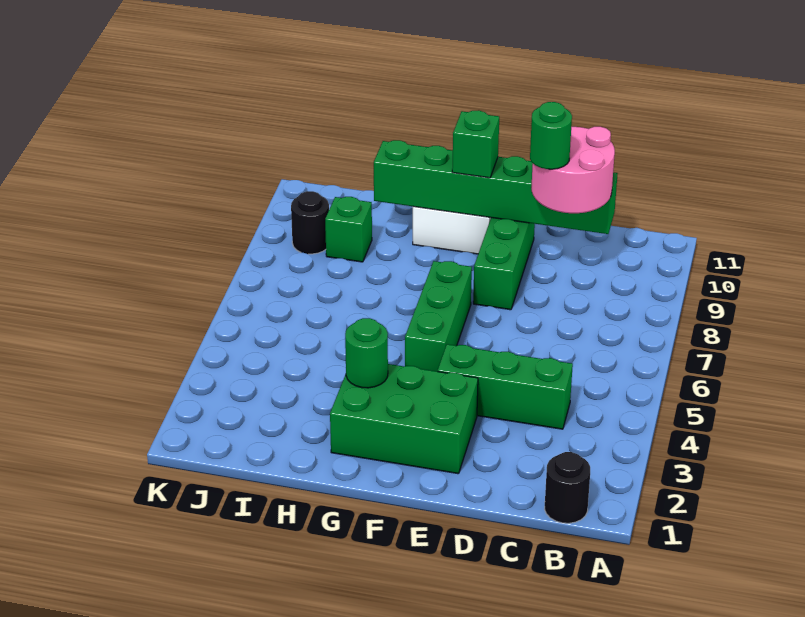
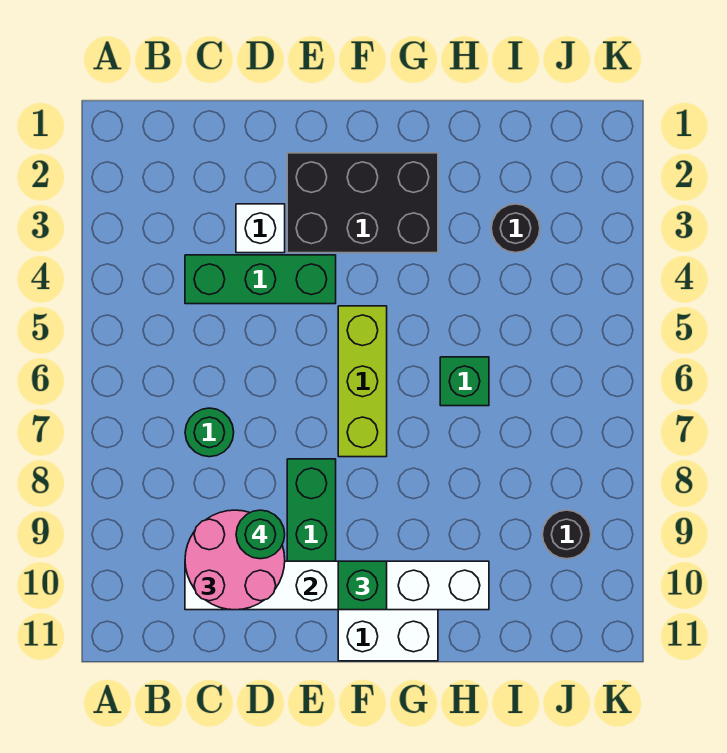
black round brick B1 level 1 -> black round brick I3 level 1
green brick C10:H10 level 2 -> white brick C10:H10 level 2
none -> white brick D3 level 1
green brick E2:G3 level 1 -> black brick E2:G3 level 1
green brick F5:F7 level 1 -> lime brick F5:F7 level 1
green round brick G3 level 2 -> green round brick C7 level 1
green brick I9 level 1 -> green brick H6 level 1

